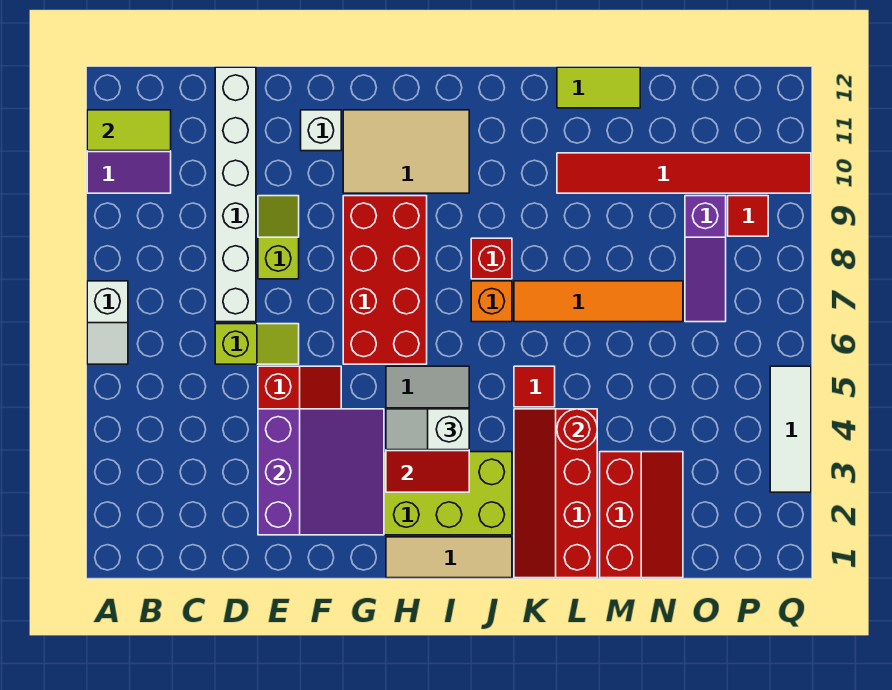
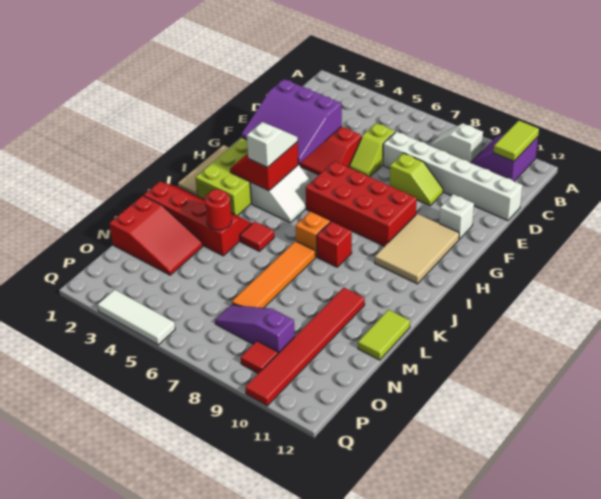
white slope A6:A7 level 1 top 7 -> white slope B8:B9 level 1 top 9
red slope M1:N3 level 1 top M -> red slope M1:N3 level 1 top 1

